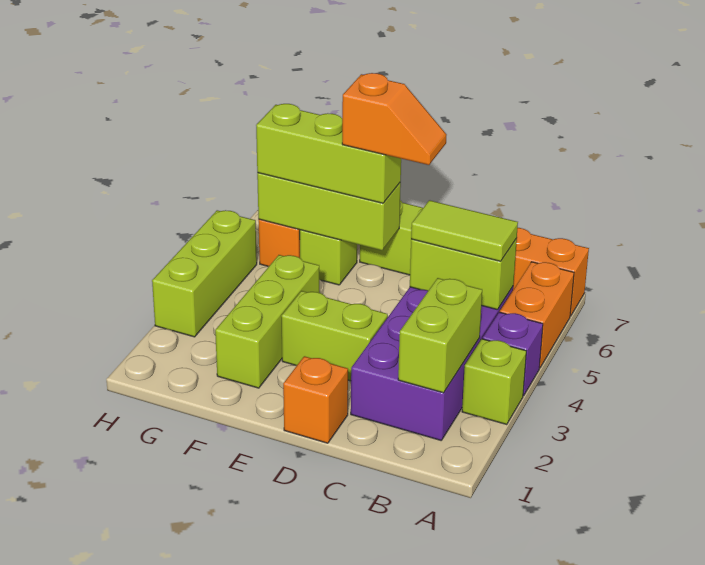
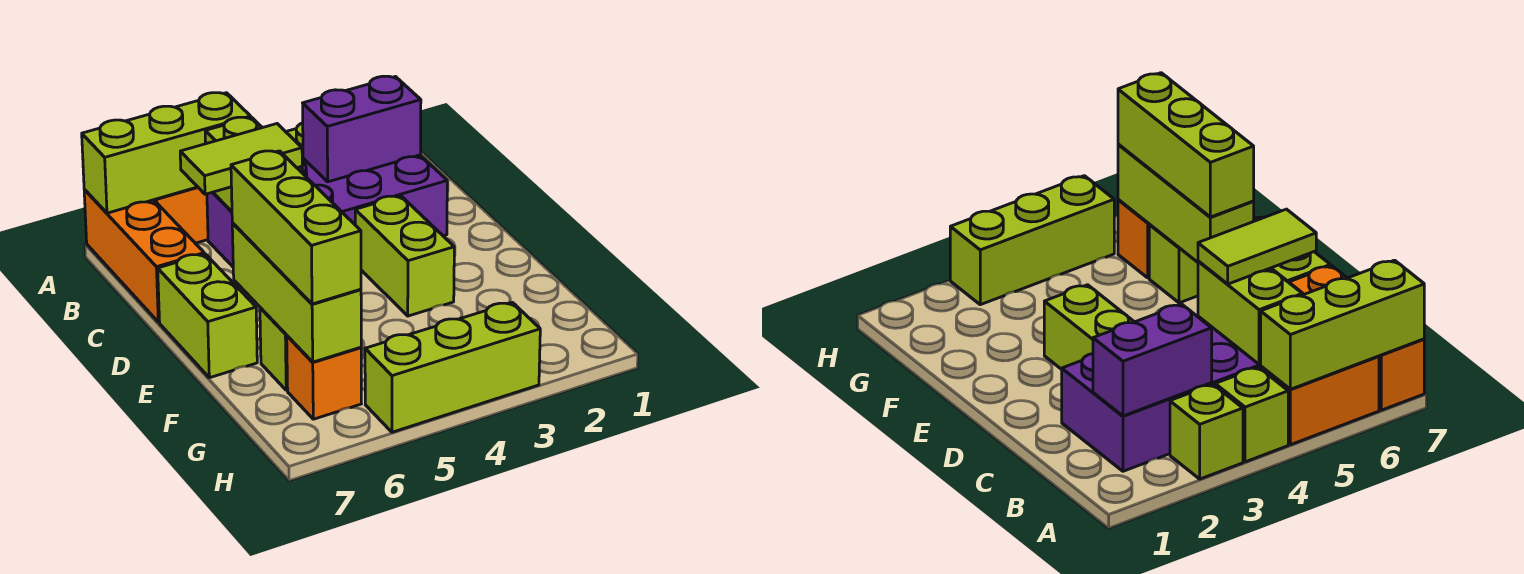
purple brick A4 level 1 -> lime brick A4 level 1
lime brick B2:B3 level 2 -> purple brick B2:B3 level 2
lime tile B5:C5 level 3 -> lime tile C5:C6 level 3
orange brick D1 level 1 -> none
orange slope D6:E6 level 4 top E -> none
lime brick F2:F4 level 1 -> lime brick A5:A7 level 2

